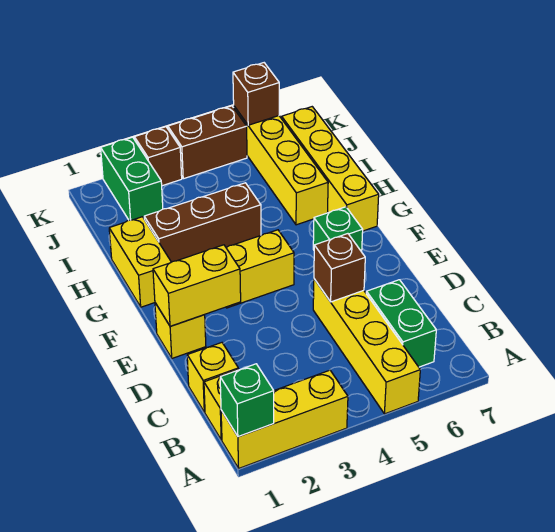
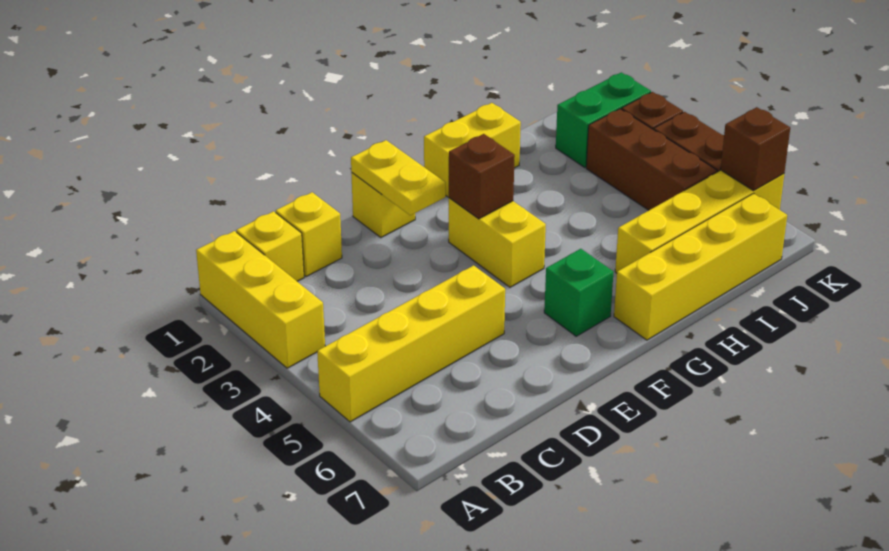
green brick A1 level 2 -> none
green brick B6:C6 level 1 -> none
brown brick D5 level 2 -> brown brick F3 level 2
yellow brick E1:E2 level 2 -> yellow plate E1:E2 level 2
brown brick H2:H4 level 1 -> brown brick J3:J5 level 1

